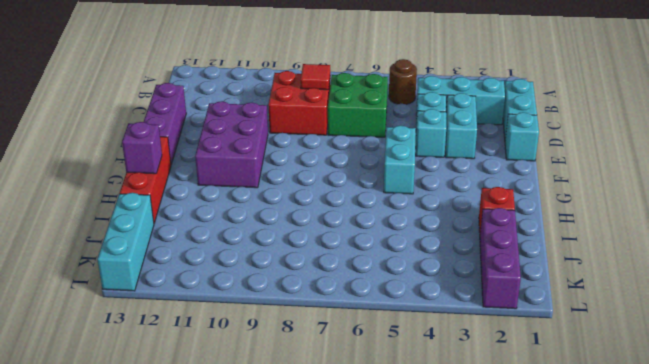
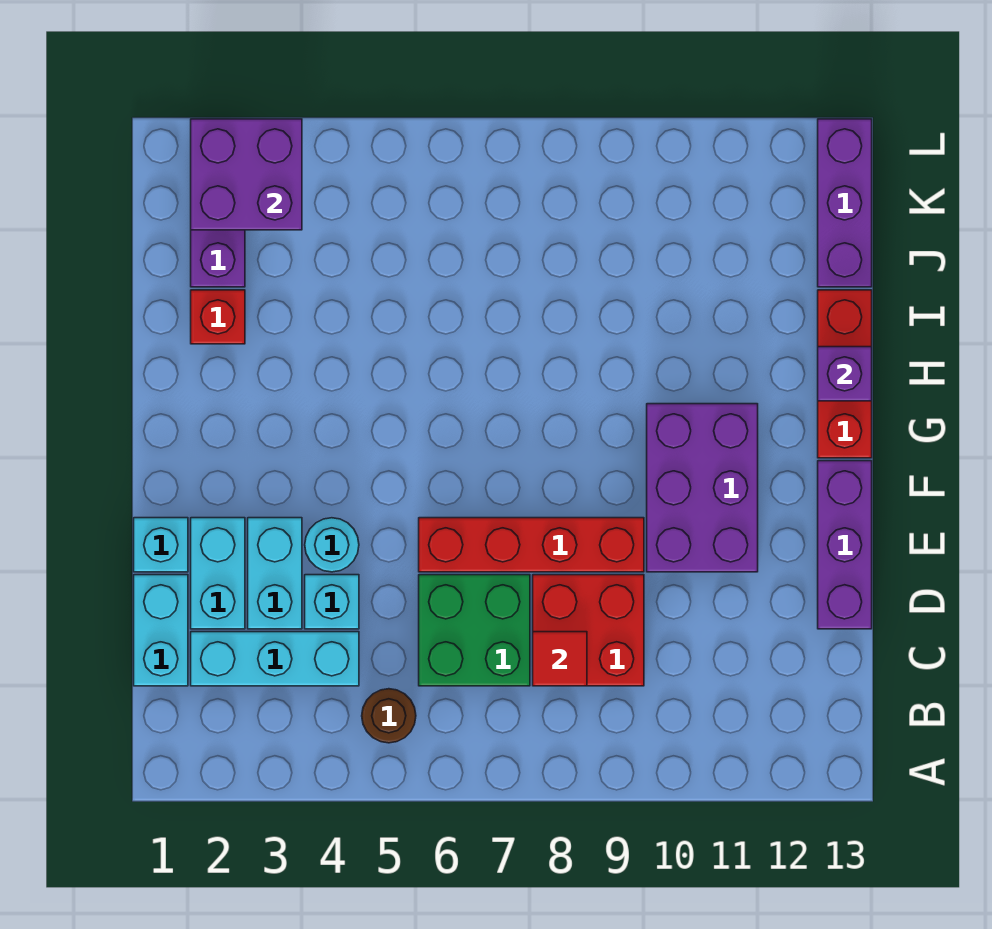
cyan brick E4 level 1 -> cyan round brick E4 level 1
none -> red brick E6:E9 level 1
cyan brick F5:G5 level 1 -> cyan brick D2:E2 level 1
cyan brick J13:L13 level 1 -> purple brick J13:L13 level 1
none -> purple brick K2:L3 level 2

